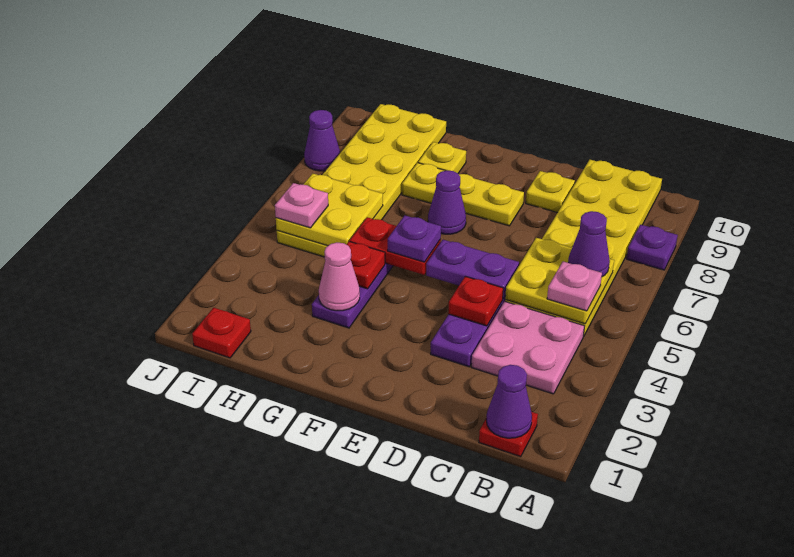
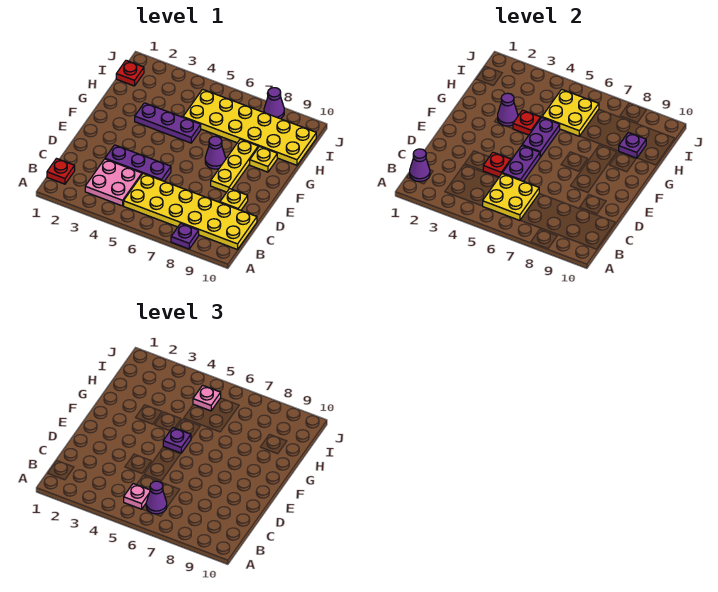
red plate F5:G5 level 2 -> purple plate F5:G5 level 2
pink cone G3 level 2 -> purple cone G3 level 2
none -> purple plate H9 level 2

